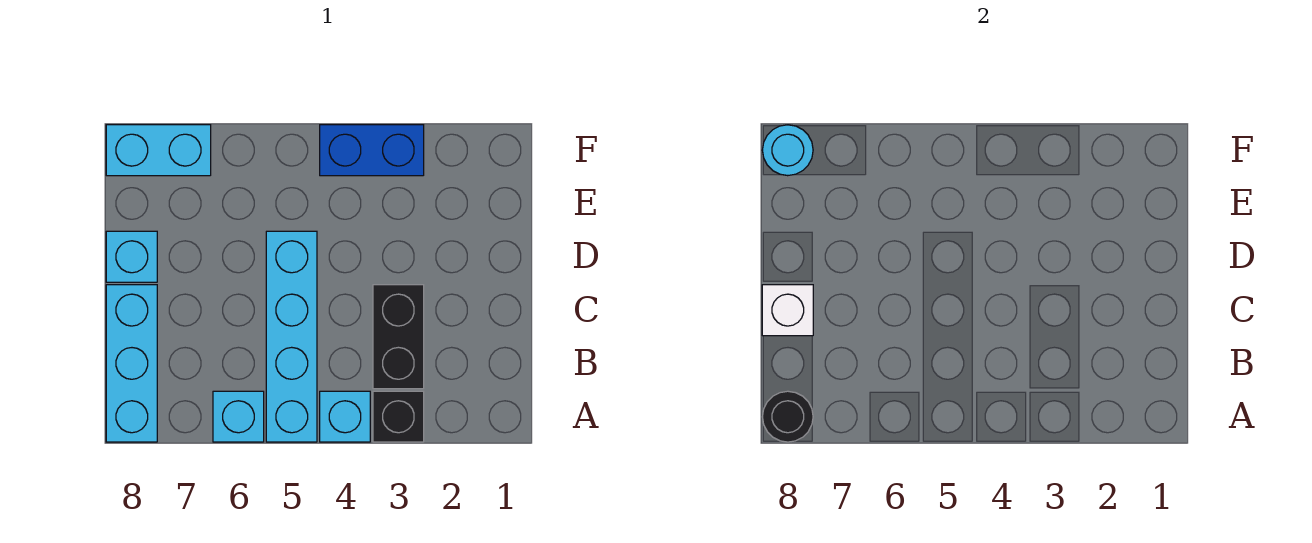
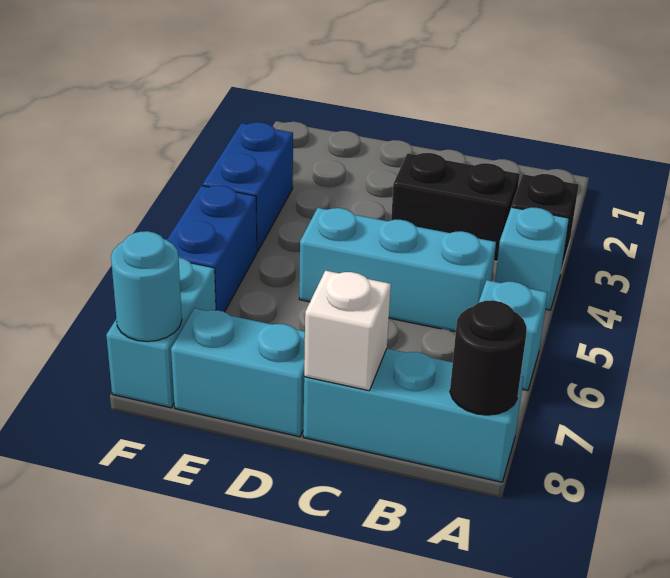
cyan brick A5:D5 level 1 -> cyan brick B5:D5 level 1
cyan brick D8 level 1 -> cyan brick D8:E8 level 1
none -> blue brick F5:F6 level 1

